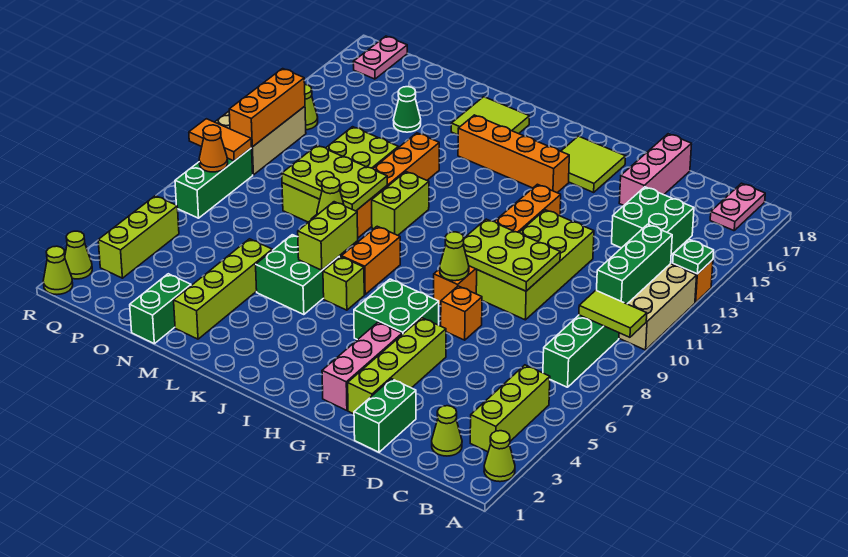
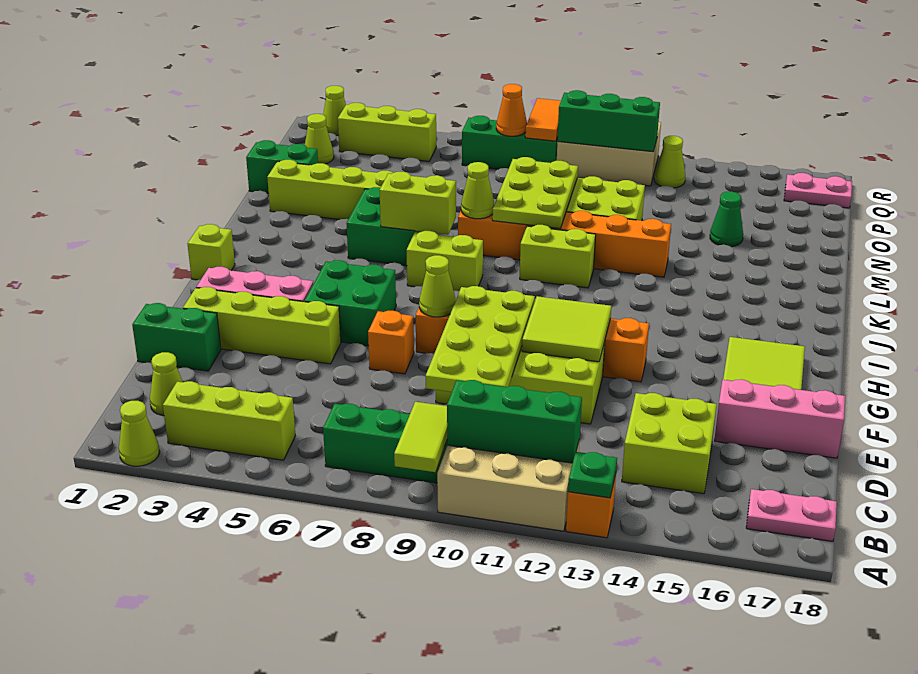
green brick C14:D15 level 1 -> lime brick C14:D15 level 1
lime plate E9:G10 level 2 -> lime plate D9:G10 level 2
orange brick H15:K15 level 1 -> none
lime brick J6 level 1 -> lime brick I1 level 1
orange brick J7:J8 level 1 -> lime brick J7:J8 level 1
lime tile K16:L17 level 1 -> lime tile F11:G12 level 2
orange brick Q10:Q12 level 2 -> green brick Q10:Q12 level 2
lime cone R1 level 1 -> lime cone P2 level 1

